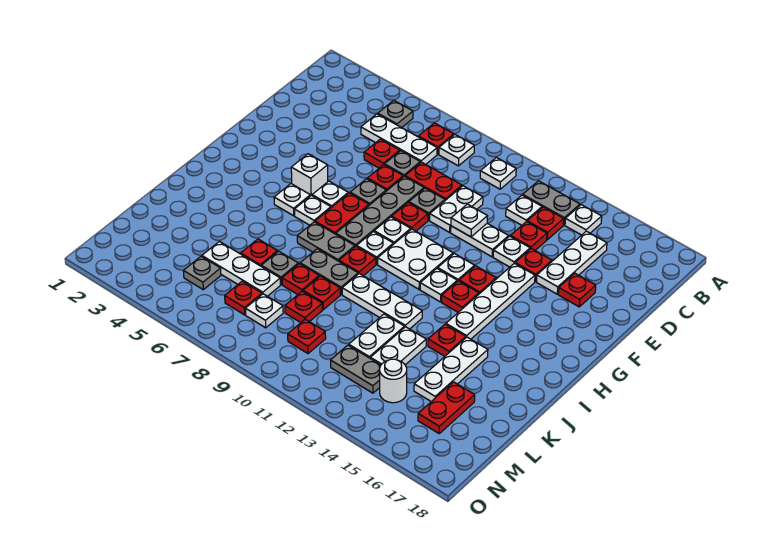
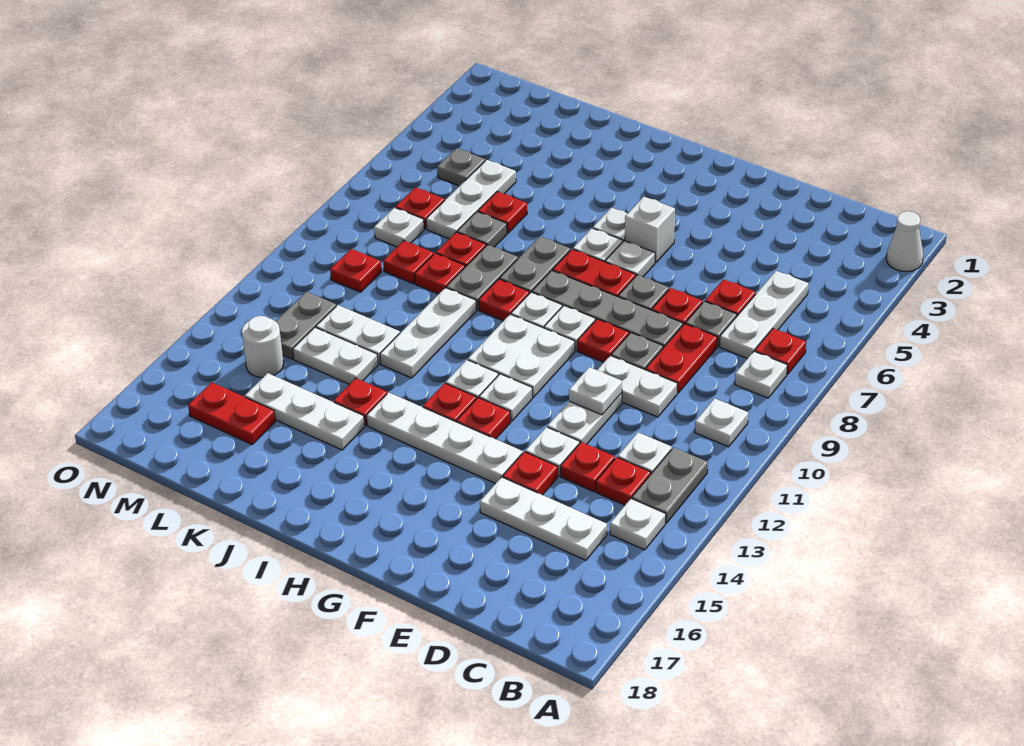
none -> white cone A2 level 1
grey plate B5 level 1 -> none
red plate E16 level 1 -> none

